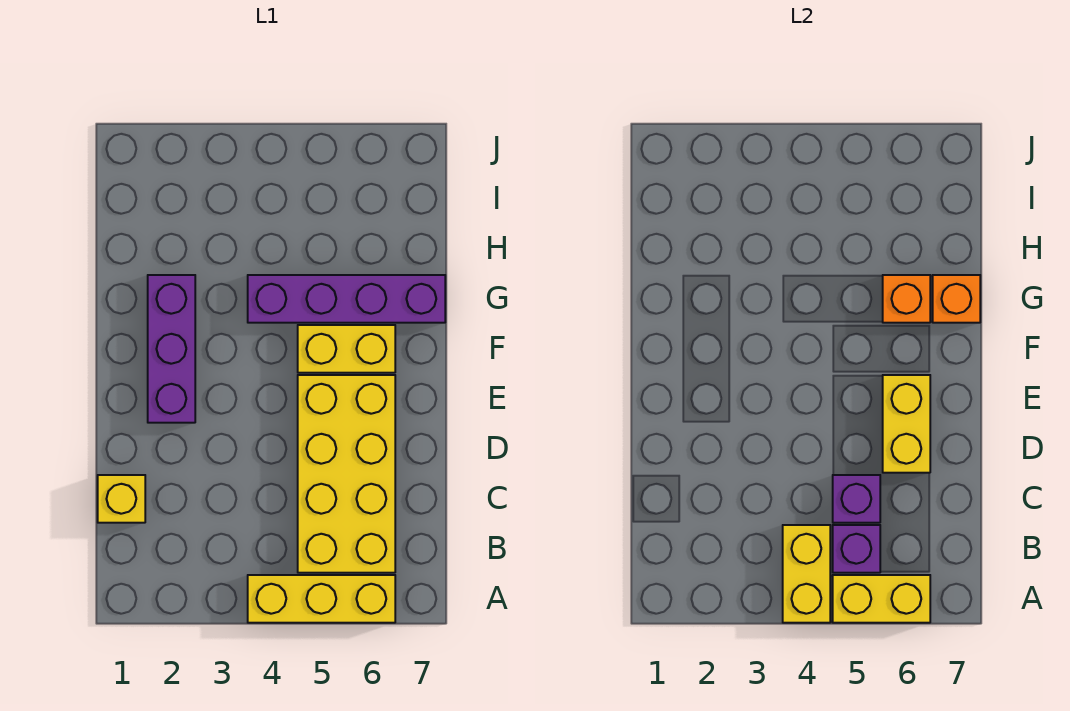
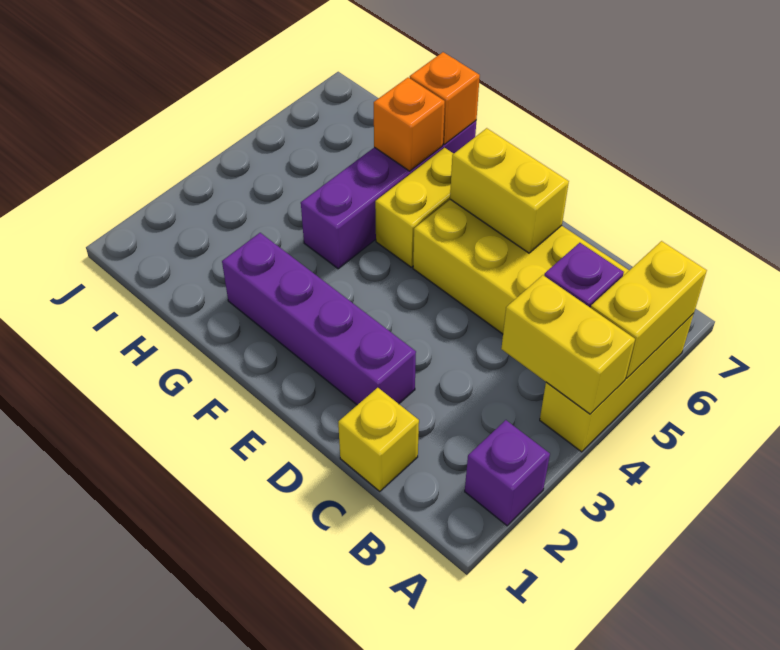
purple brick C5 level 2 -> purple brick A2 level 1
purple brick E2:G2 level 1 -> purple brick D2:G2 level 1

